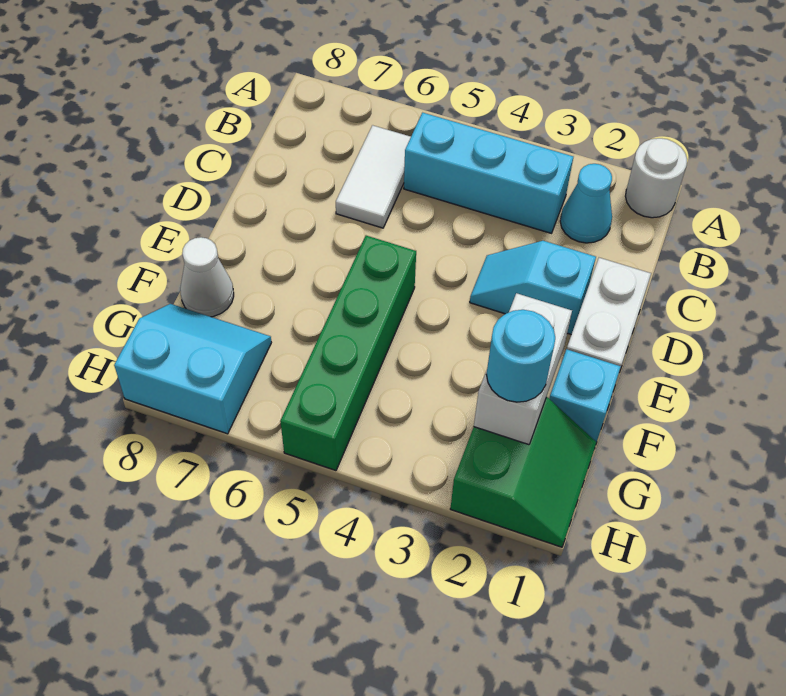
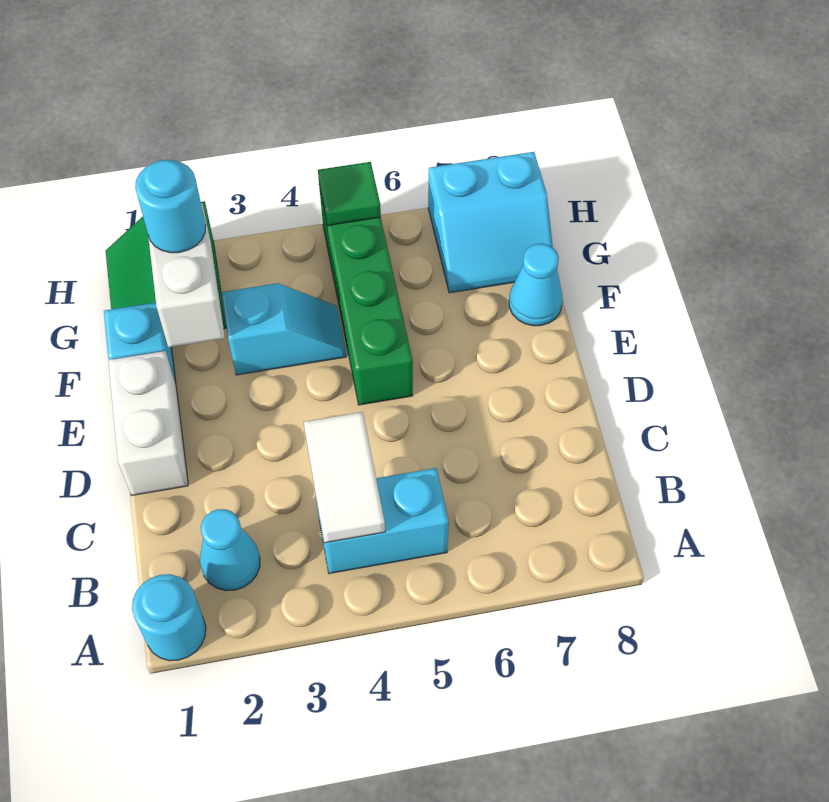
white round brick A1 level 1 -> cyan round brick A1 level 1
cyan brick B3:B5 level 1 -> cyan brick B4:B5 level 1
white tile B6:C6 level 1 -> white tile B4:C4 level 2
cyan slope D2:D3 level 1 top 2 -> cyan slope F3:F4 level 1 top 3
white cone F8 level 1 -> cyan cone F8 level 1
none -> green tile H5 level 2

